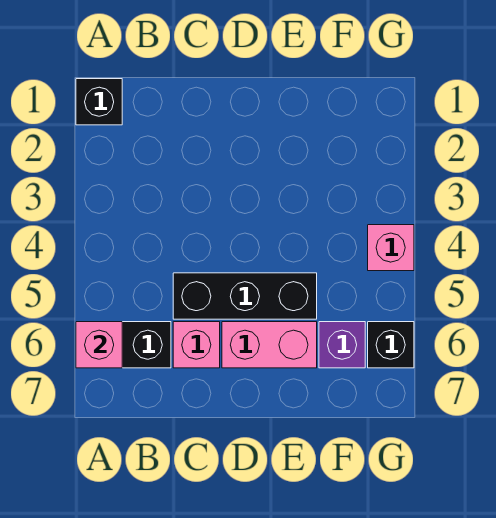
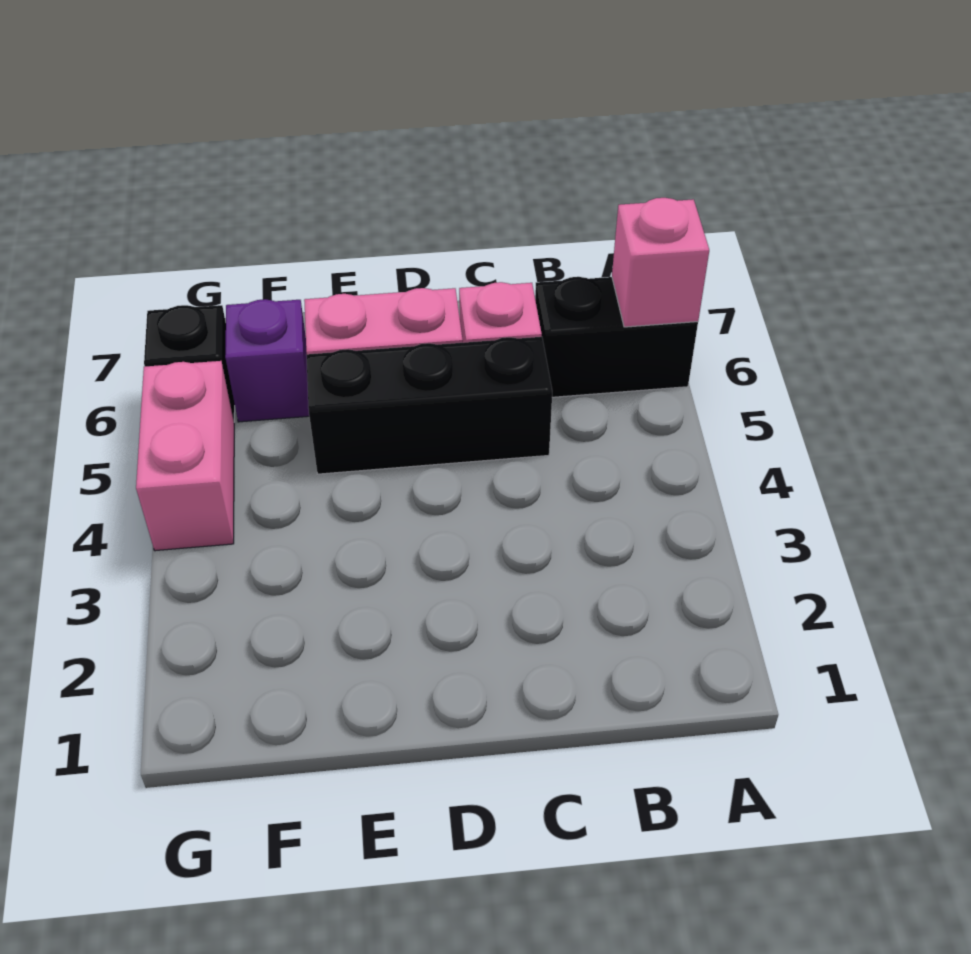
black brick A1 level 1 -> none
pink brick G4 level 1 -> pink brick G4:G5 level 1

